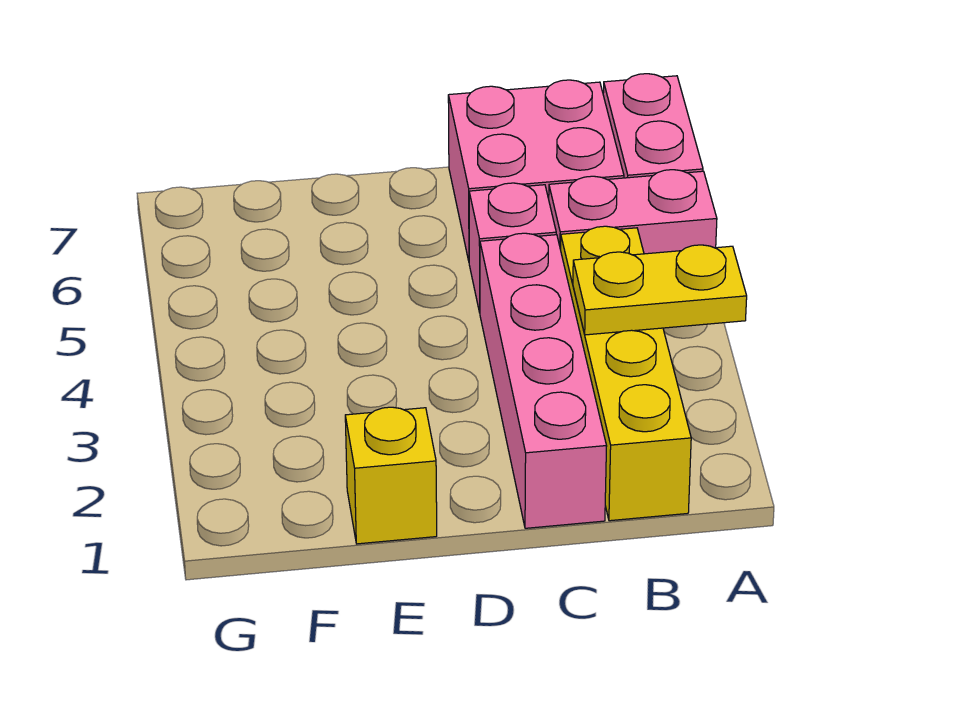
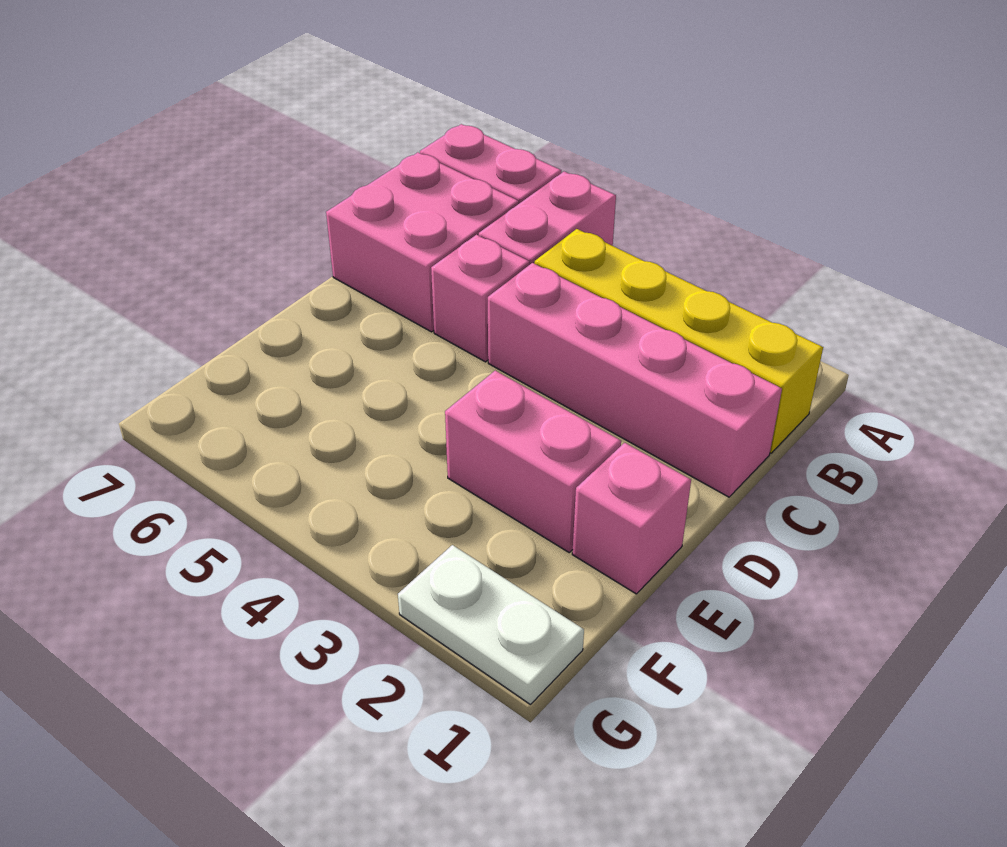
yellow plate A3:B3 level 2 -> none
yellow brick E1 level 1 -> pink brick E1 level 1
none -> pink brick E2:E3 level 1
none -> white plate G1:G2 level 1

